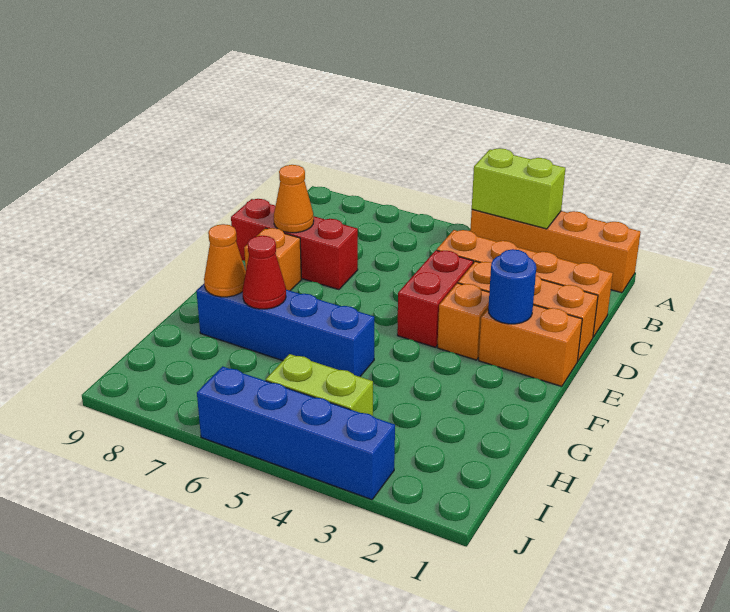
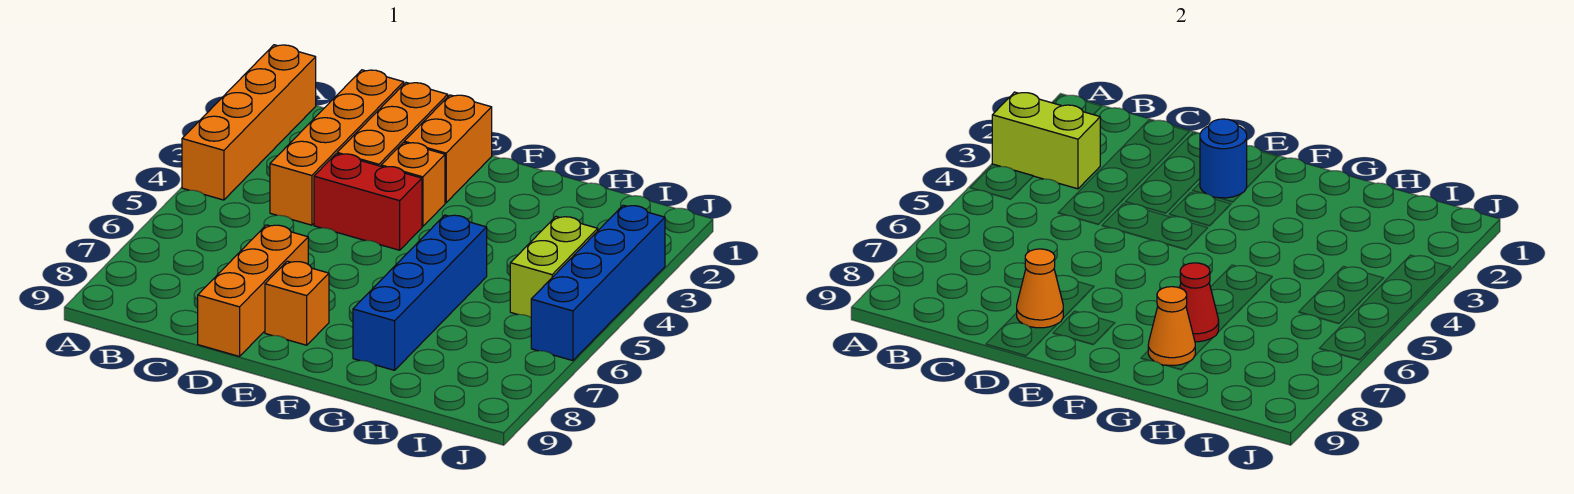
lime brick A3:A4 level 2 -> lime brick A3:B3 level 2
red brick D7:D9 level 1 -> orange brick D7:D9 level 1

